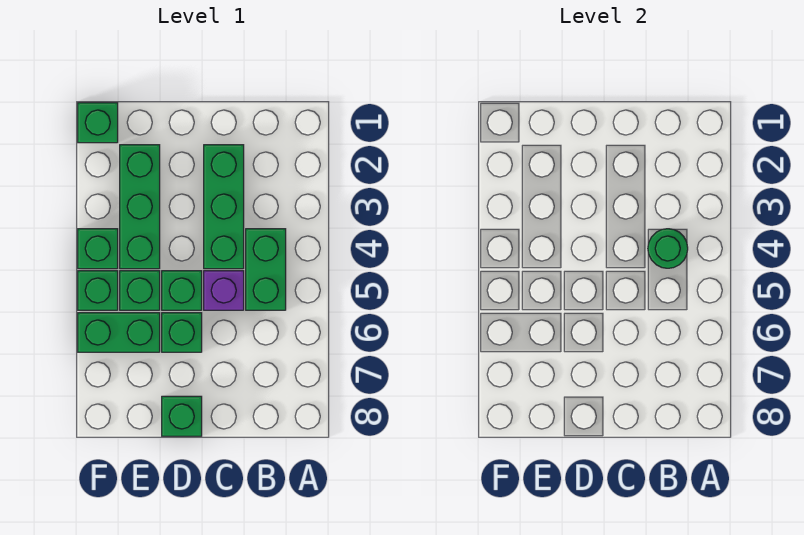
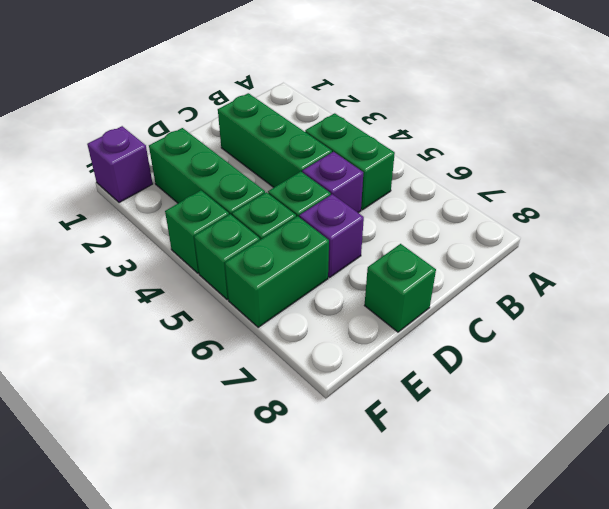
green round brick B4 level 2 -> none
green brick D6 level 1 -> purple brick D6 level 1
green brick F1 level 1 -> purple brick F1 level 1

